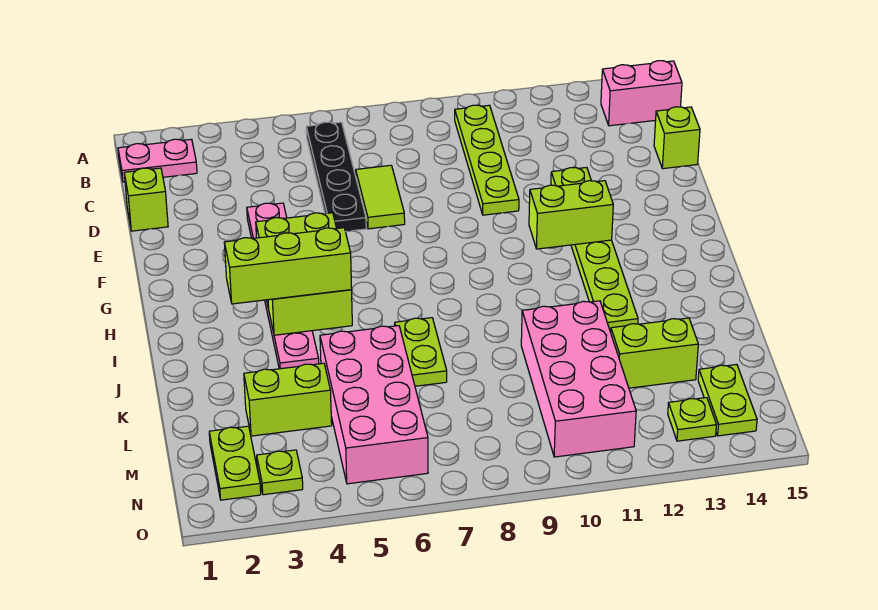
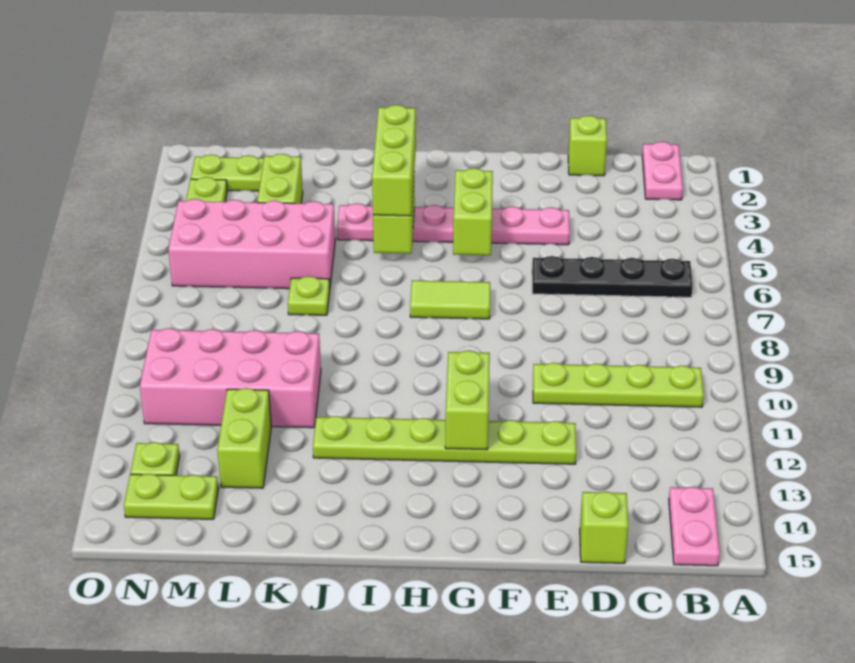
pink brick B14:B15 level 1 -> pink plate B14:B15 level 1
lime tile D7:E7 level 1 -> lime tile G7:H7 level 1
lime plate J7:K7 level 1 -> lime plate K7 level 1

